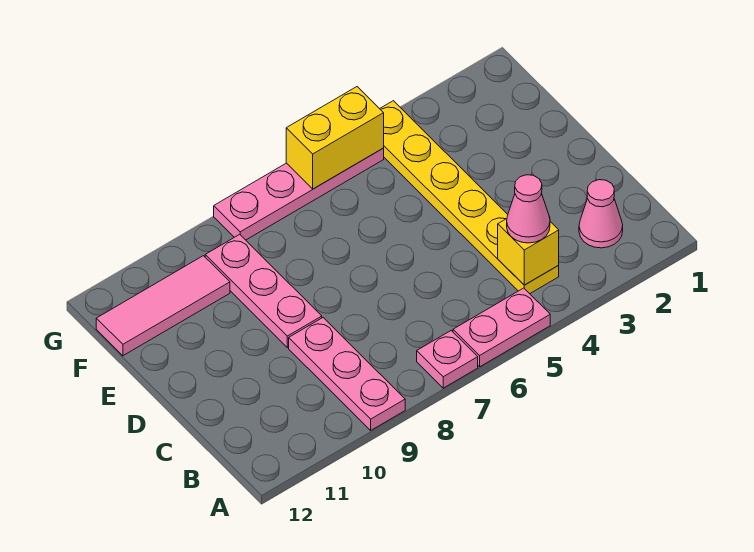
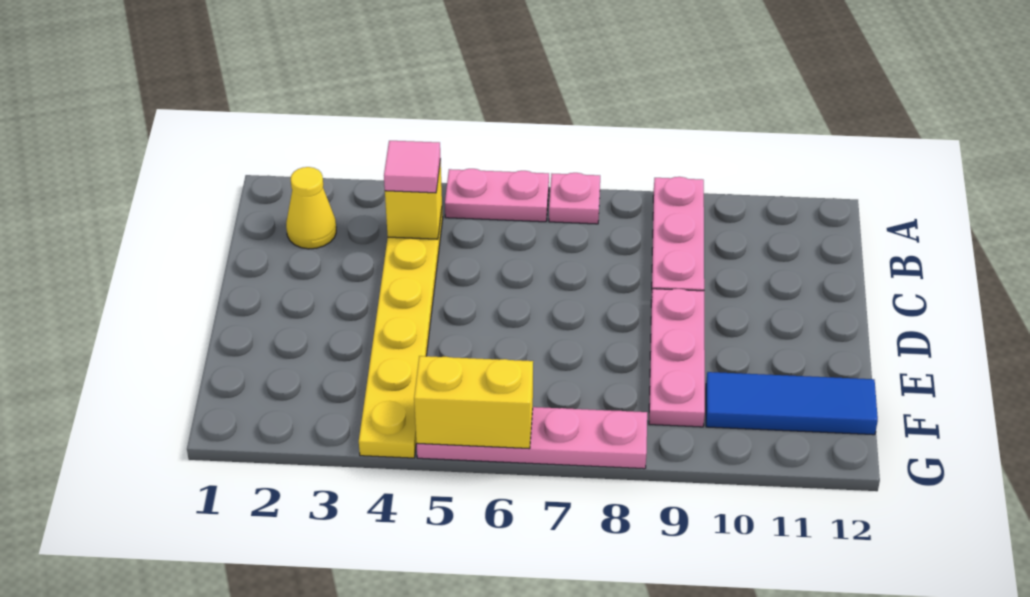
pink cone B2 level 1 -> yellow cone B2 level 1
pink cone B4 level 3 -> pink tile B4 level 3
pink tile F10:F12 level 1 -> blue tile F10:F12 level 1

